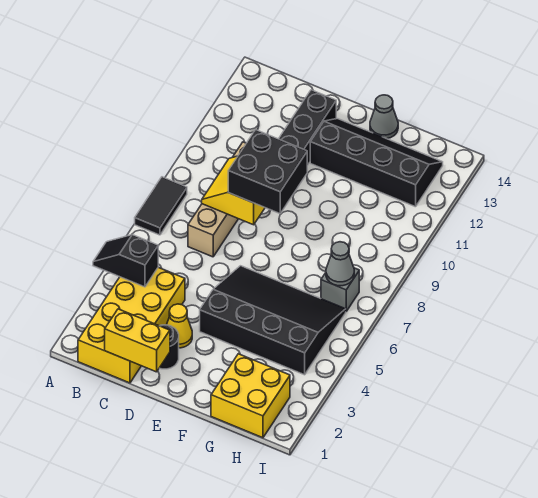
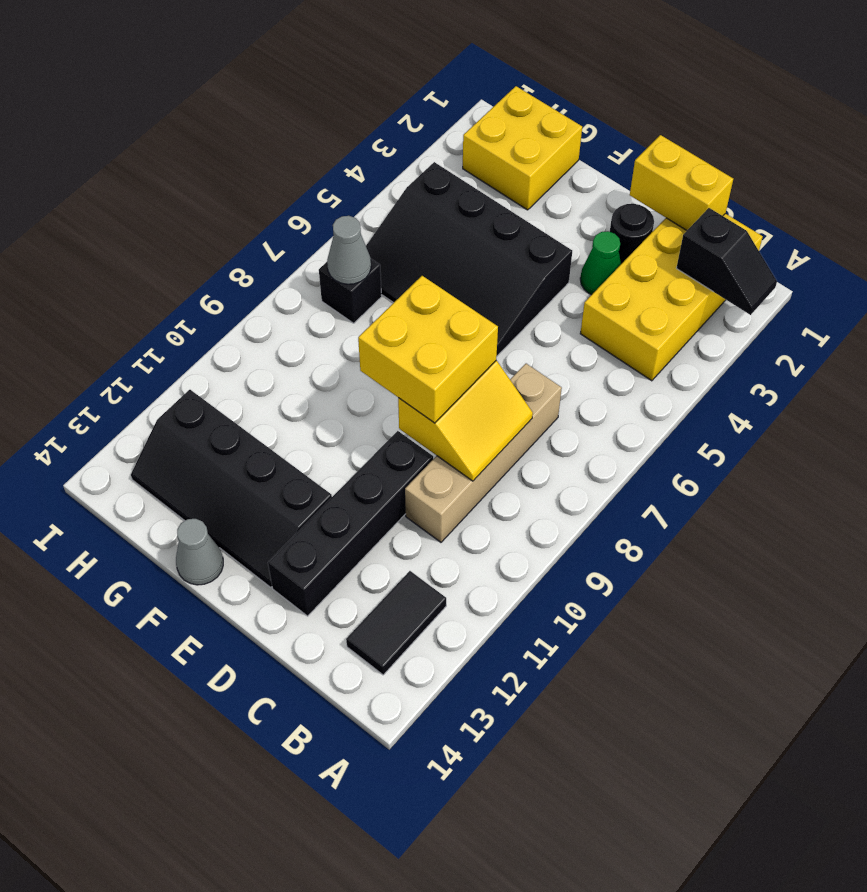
black slope A4:B4 level 2 top B -> black slope A2:B2 level 2 top B
black tile A7:A8 level 1 -> black tile B12:B13 level 1
yellow cone D3 level 1 -> green cone D3 level 1
black brick D8:E9 level 3 -> yellow brick D8:E9 level 3
grey brick H7 level 1 -> black brick H7 level 1

